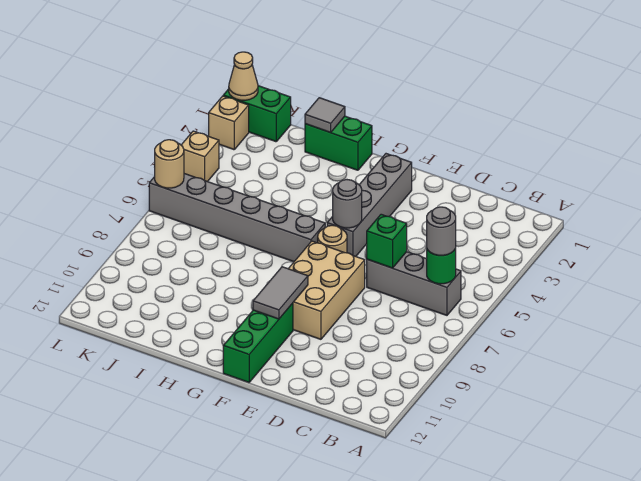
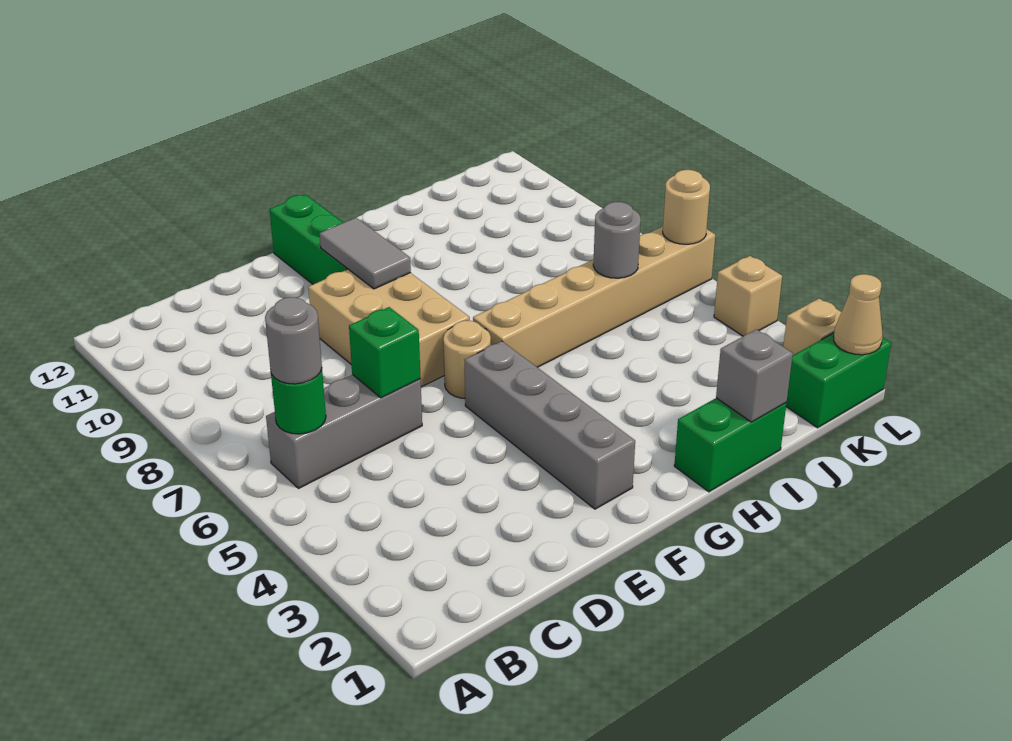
grey round brick F5 level 2 -> grey round brick J6 level 2
grey brick G6:L6 level 1 -> tan brick G6:L6 level 1
grey tile I1 level 2 -> grey brick I1 level 2

